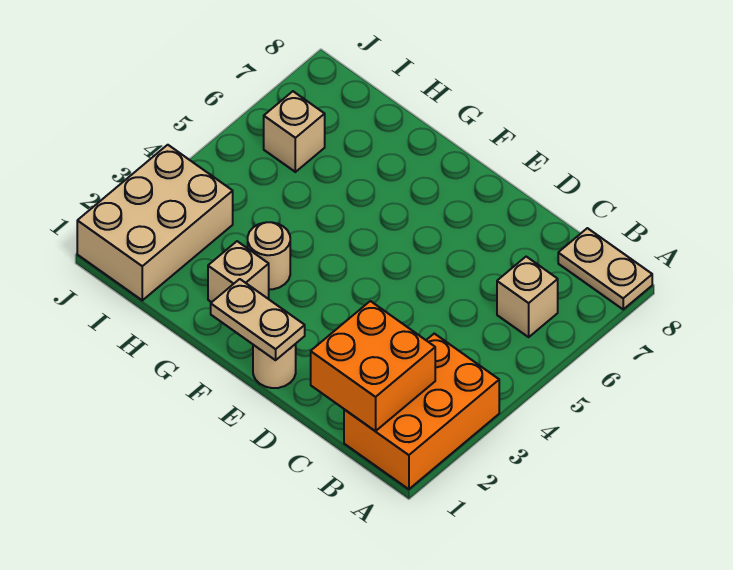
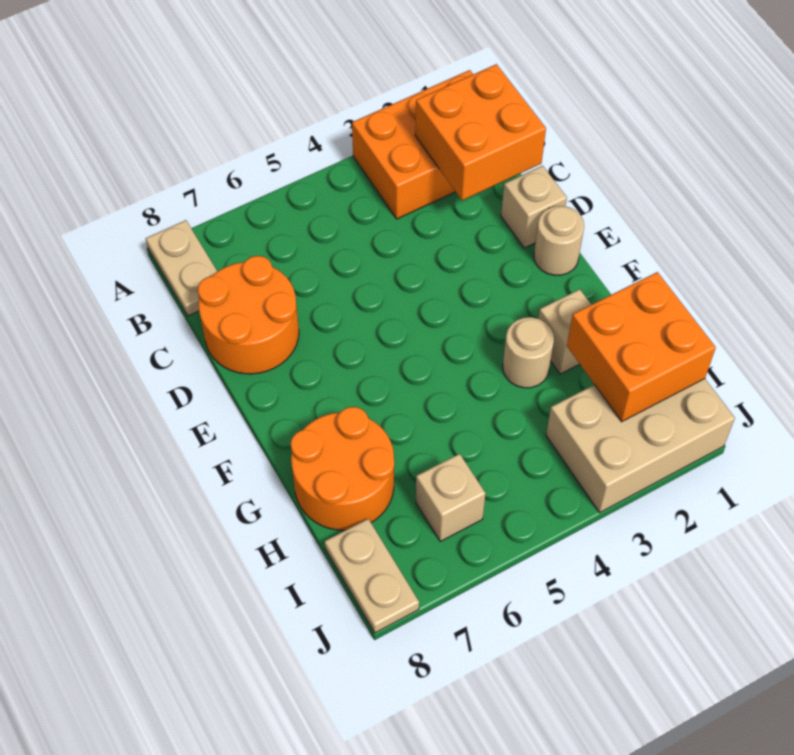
tan brick B6 level 1 -> tan brick D1 level 1
none -> orange round brick C7:D8 level 1
tan plate E1:F1 level 2 -> tan plate I8:J8 level 1
none -> orange round brick G7:H8 level 1
none -> orange brick H1:I2 level 2

